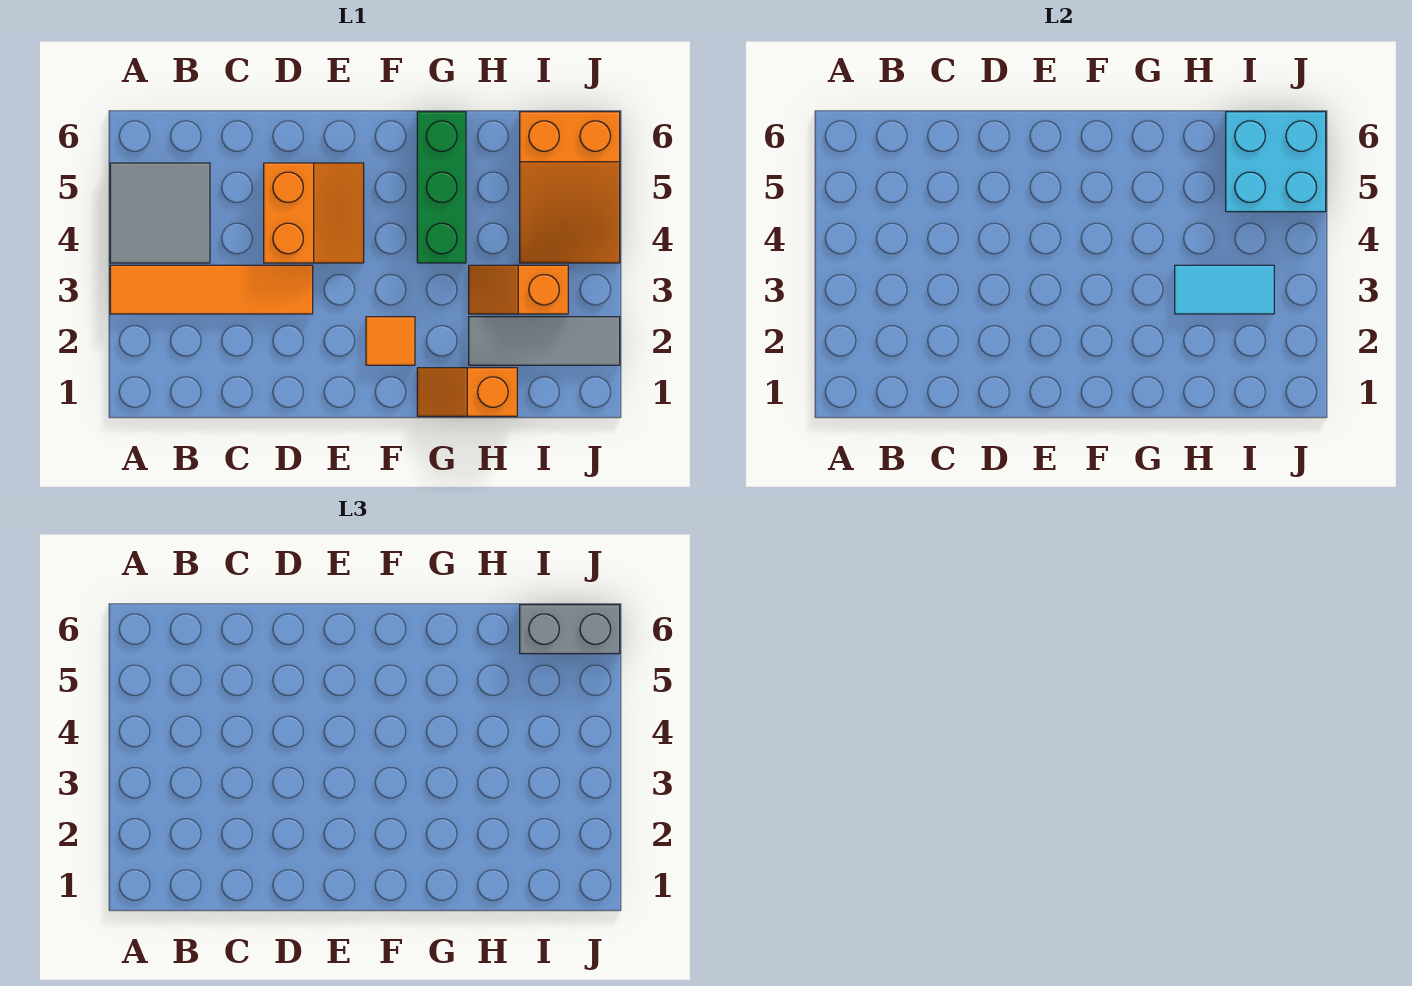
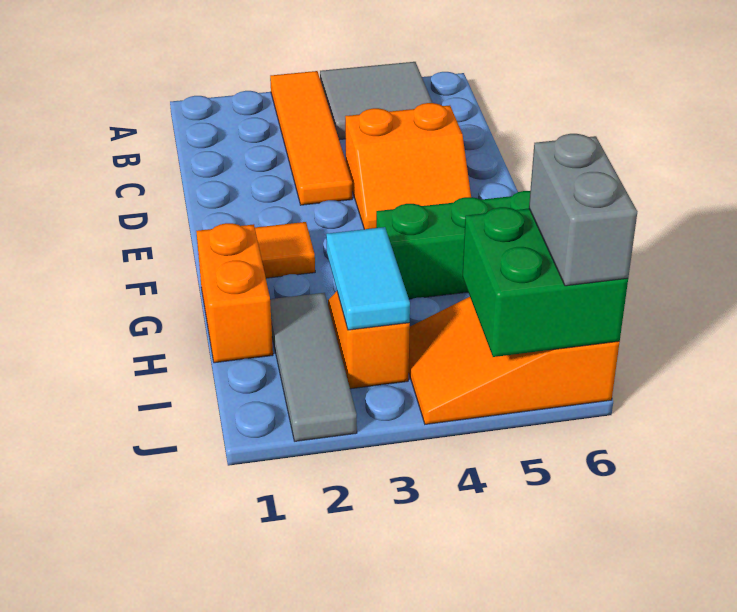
orange slope G1:H1 level 1 top H -> orange brick G1:H1 level 1
cyan brick I5:J6 level 2 -> green brick I5:J6 level 2

